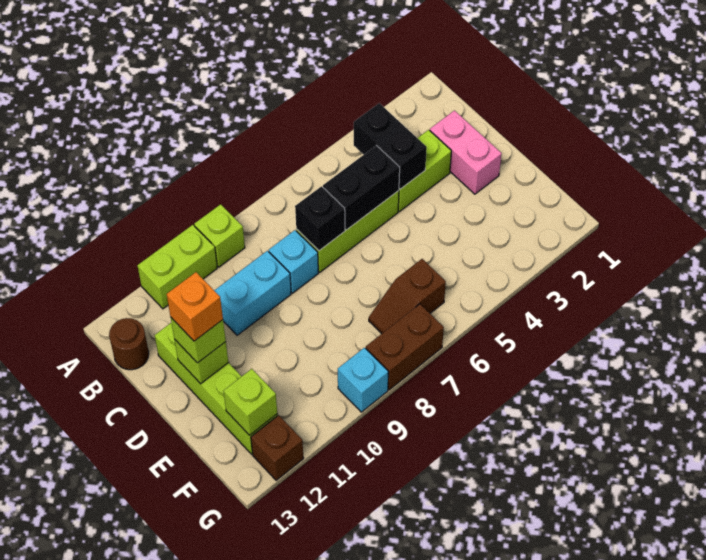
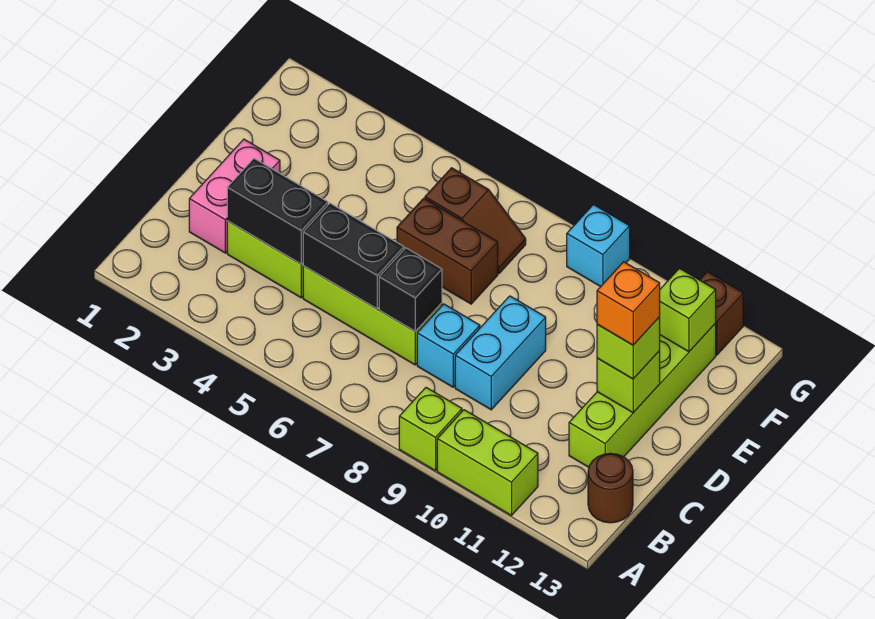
black brick B4:C4 level 2 -> black brick C3:C4 level 2
cyan brick C9:C10 level 1 -> cyan brick C9:D9 level 1
brown brick G7:G8 level 1 -> brown brick E6:E7 level 1

